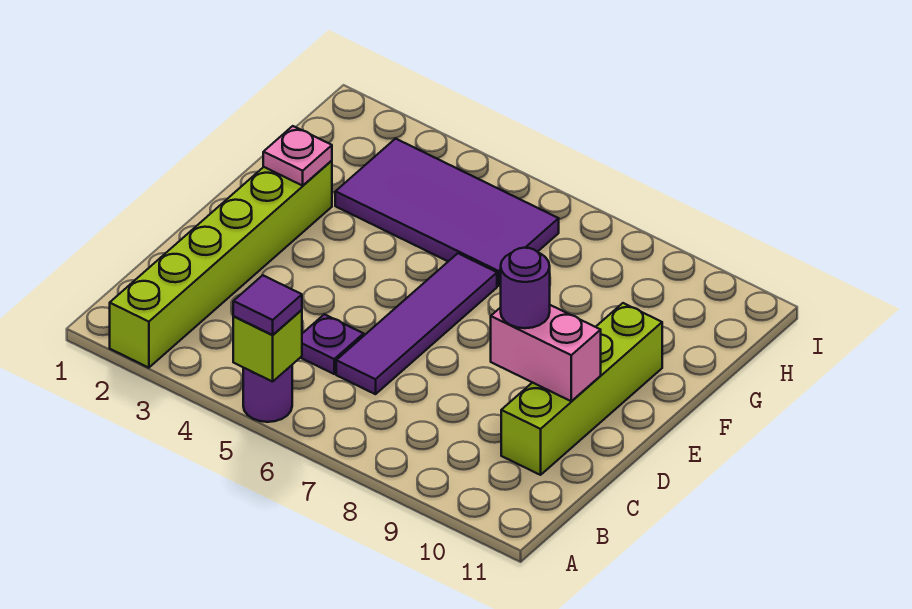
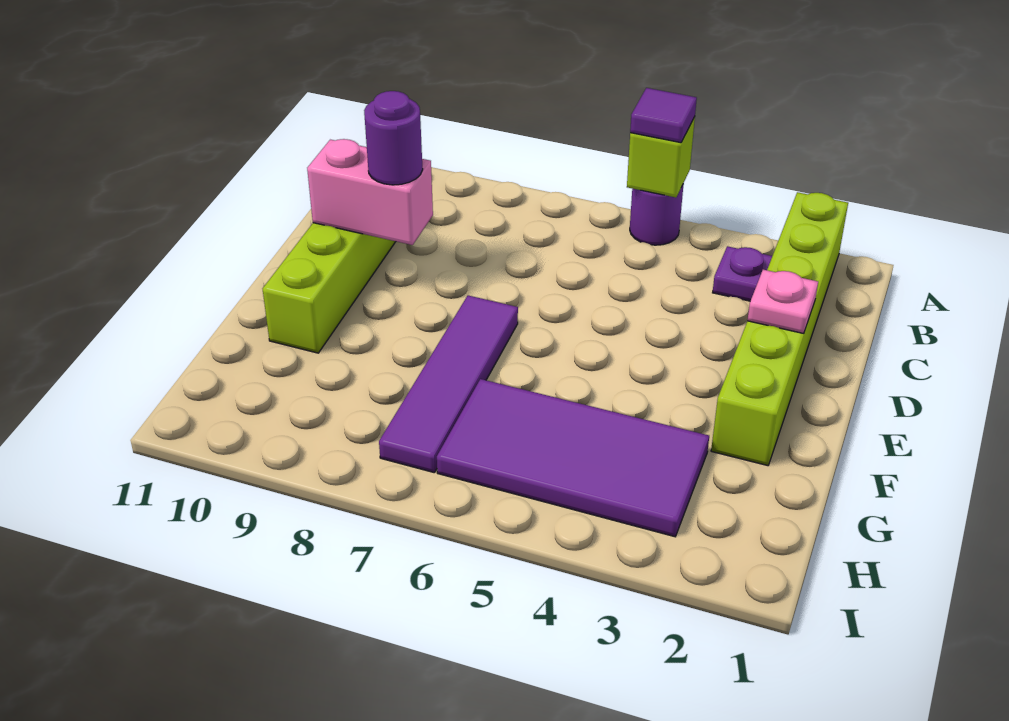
purple plate C5 level 1 -> purple plate B3 level 1
purple tile C6:F6 level 1 -> purple tile E7:H7 level 1
pink plate F2 level 2 -> pink plate D2 level 2

